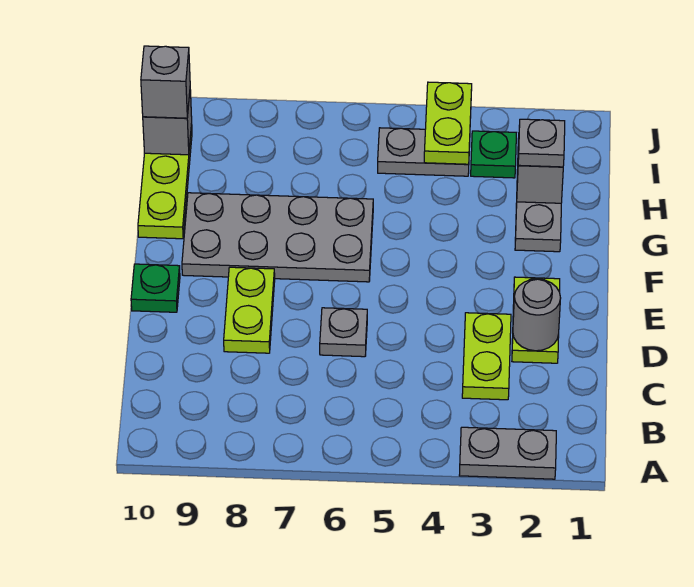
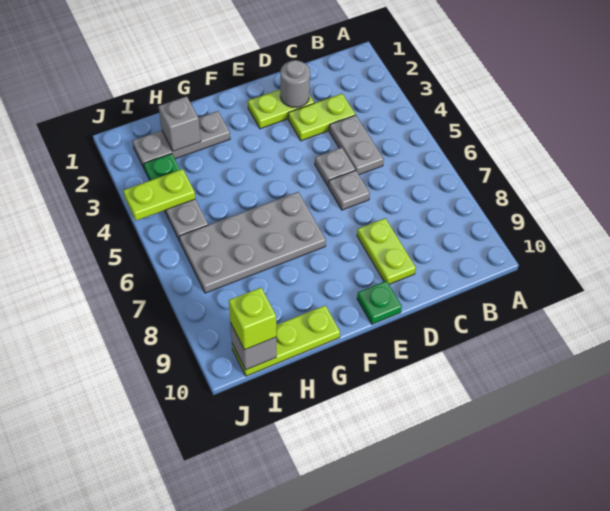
grey plate A2:A3 level 1 -> grey plate C4:C5 level 1
lime plate D8:E8 level 1 -> lime plate D8:D9 level 1
grey plate F6:G9 level 1 -> grey plate F6:I7 level 1
grey plate H2 level 3 -> grey plate D5 level 1
grey brick I10 level 3 -> lime brick I10 level 3

